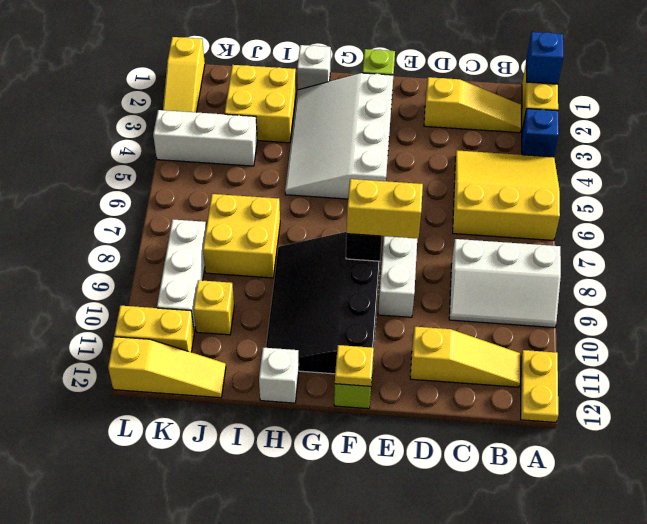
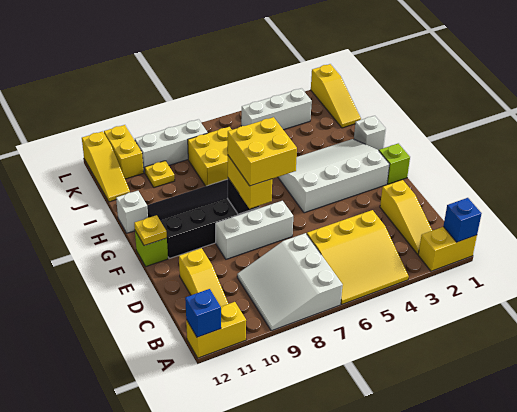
blue brick A3 level 1 -> blue brick A12 level 2
yellow slope A4:C6 level 1 top 6 -> yellow slope A4:C6 level 1 top C
white slope A8:C9 level 1 top 8 -> white slope A7:C9 level 1 top 7
yellow plate A11:A12 level 1 -> yellow brick A11:A12 level 1
yellow brick I2:J3 level 1 -> yellow brick E7:F8 level 4
white brick J4:L4 level 1 -> white brick K3:K5 level 1
yellow brick J10 level 1 -> yellow plate J10 level 1
yellow slope L1:L3 level 1 top 1 -> yellow slope J1:L1 level 1 top L

